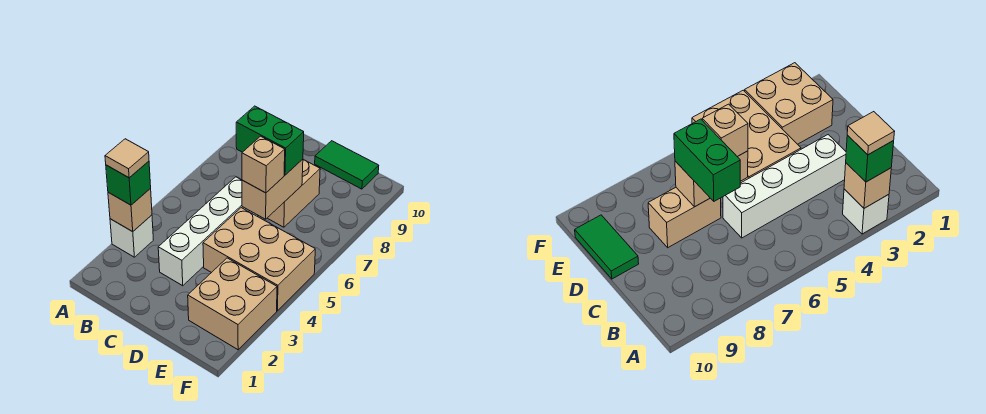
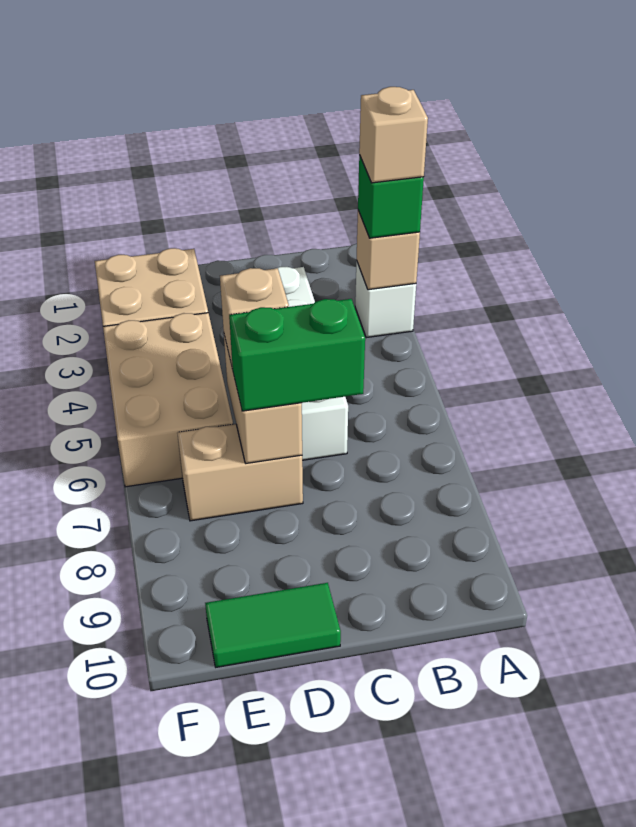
tan tile A3 level 4 -> tan brick A3 level 4
tan brick D4:F5 level 1 -> tan brick E4:F6 level 1
tan brick D7:D8 level 1 -> tan brick D7:E7 level 1

